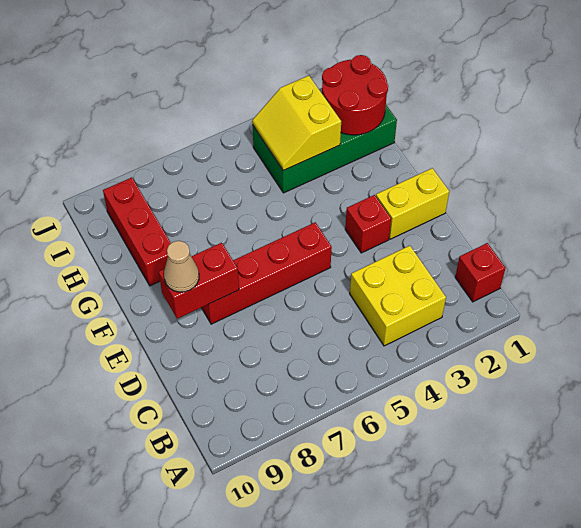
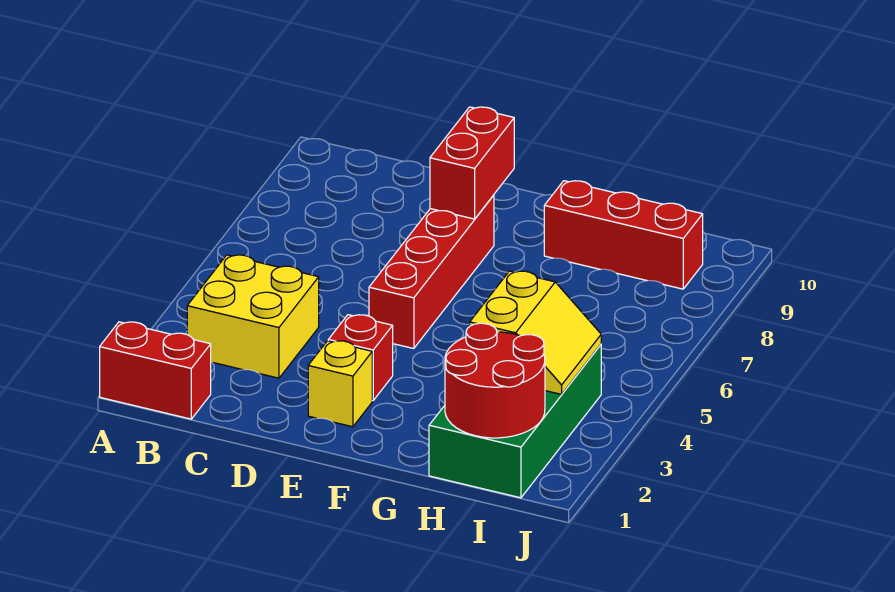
red brick B1 level 1 -> red brick A1:B1 level 1
yellow brick E1:E2 level 1 -> yellow brick E2 level 1
tan cone E9 level 3 -> none
yellow slope H3:I4 level 2 top 3 -> yellow slope H3:I4 level 2 top H

